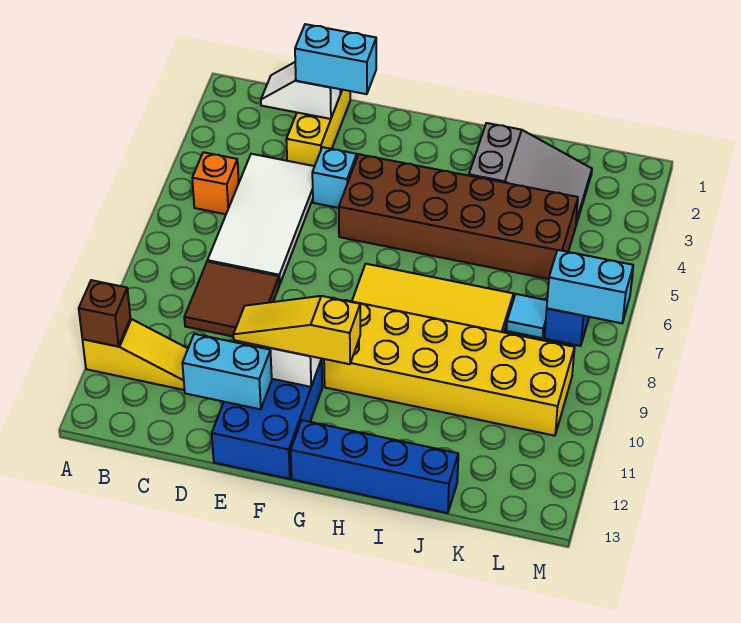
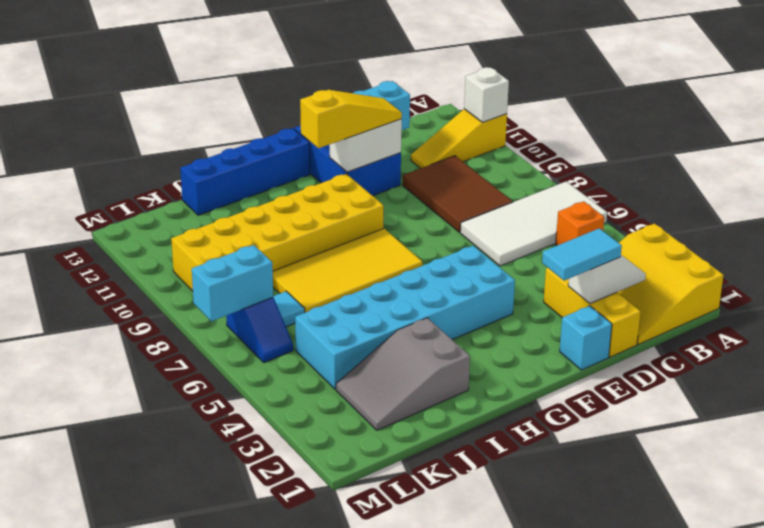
none -> yellow slope A1:C3 level 1 top A
brown brick A11 level 2 -> white brick A11 level 2
white tile C4:D7 level 1 -> white tile A6:D7 level 1
brown tile C8:D9 level 1 -> brown tile C8:D10 level 1
cyan brick D2:E2 level 3 -> cyan tile D2:E2 level 3
cyan brick E4 level 1 -> cyan brick E1 level 1
brown brick F4:K5 level 1 -> cyan brick F4:K5 level 1

